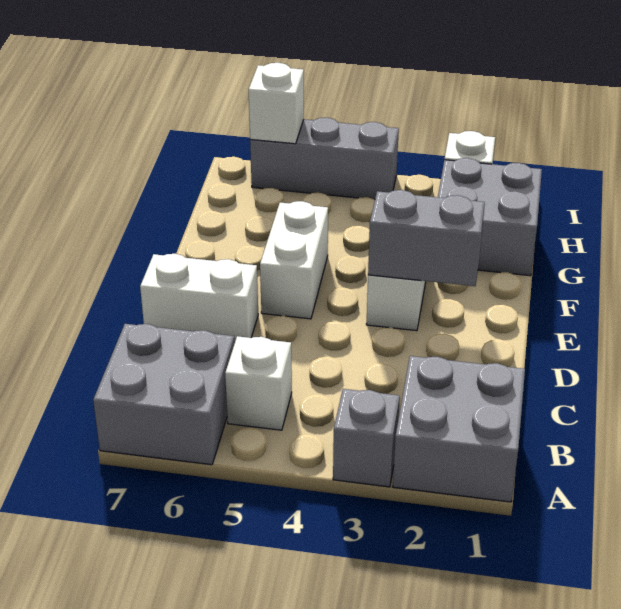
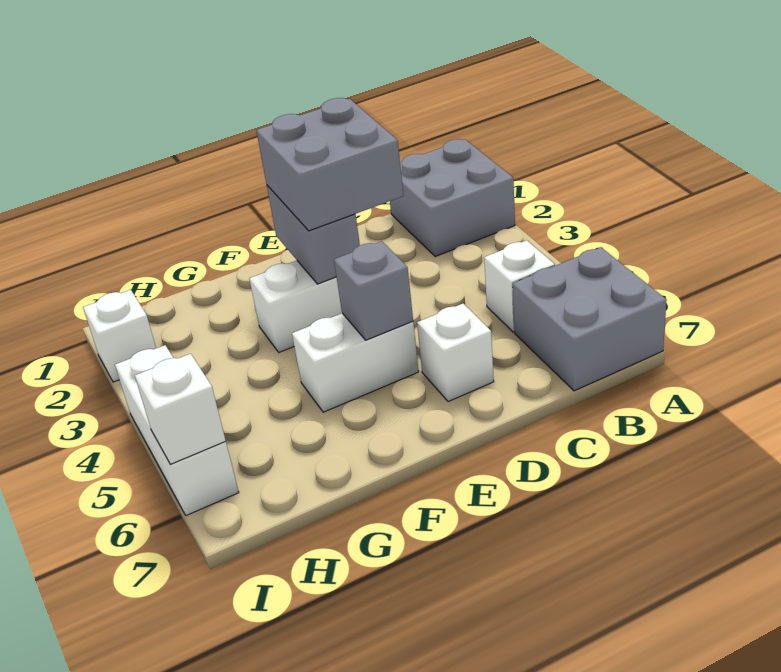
grey brick A3 level 1 -> grey brick E5 level 2
white brick D6:D7 level 1 -> white brick D6 level 1
grey brick G1:H2 level 1 -> grey brick D2:E3 level 3
grey brick I4:I6 level 1 -> white brick I4:I6 level 1

